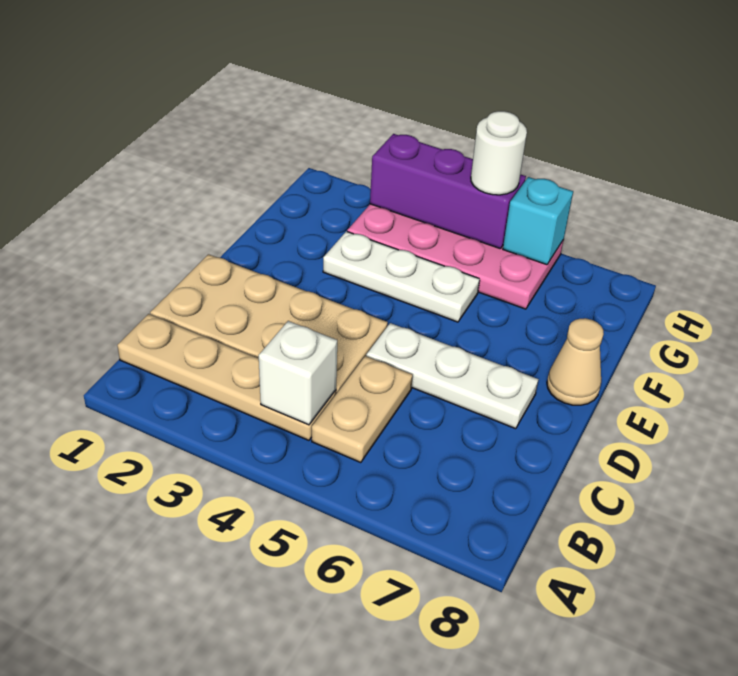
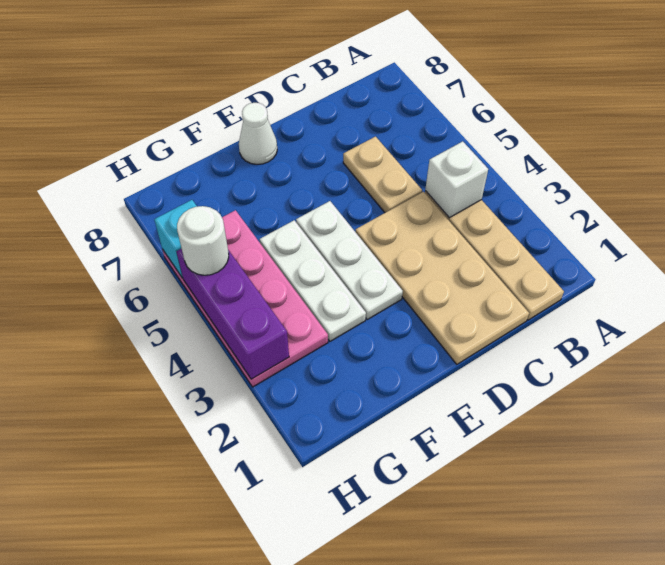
tan plate B5:C5 level 1 -> tan plate C5:C6 level 1
white plate D5:D7 level 1 -> white plate E3:E5 level 1
tan cone E8 level 1 -> white cone E8 level 1

